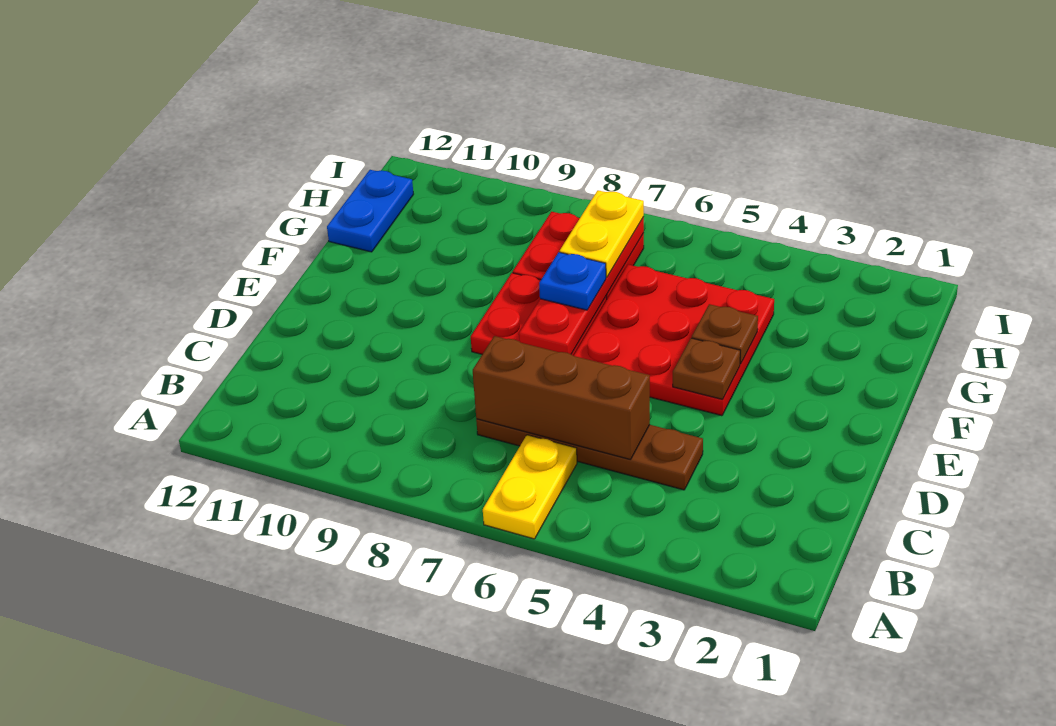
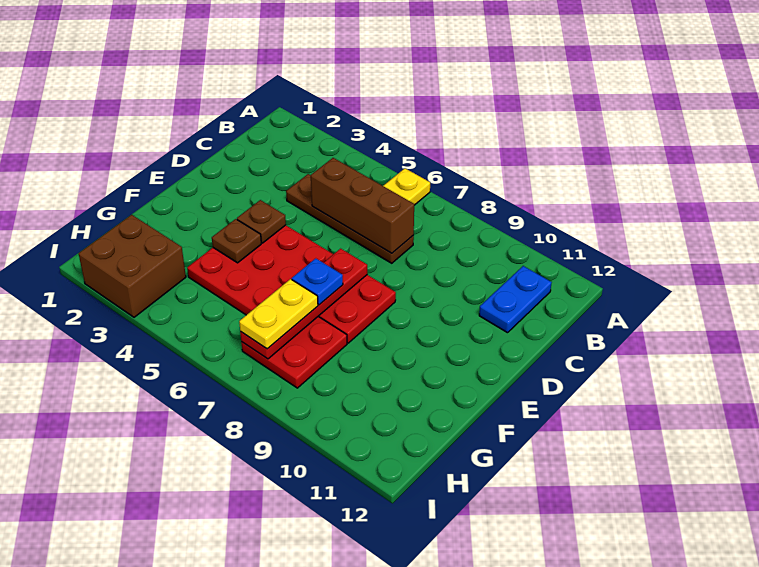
blue plate G12:H12 level 1 -> blue plate B11:C11 level 1
none -> brown brick H2:I3 level 1

